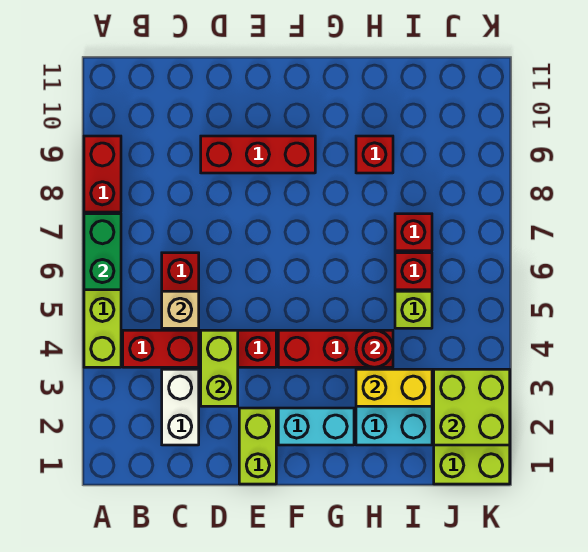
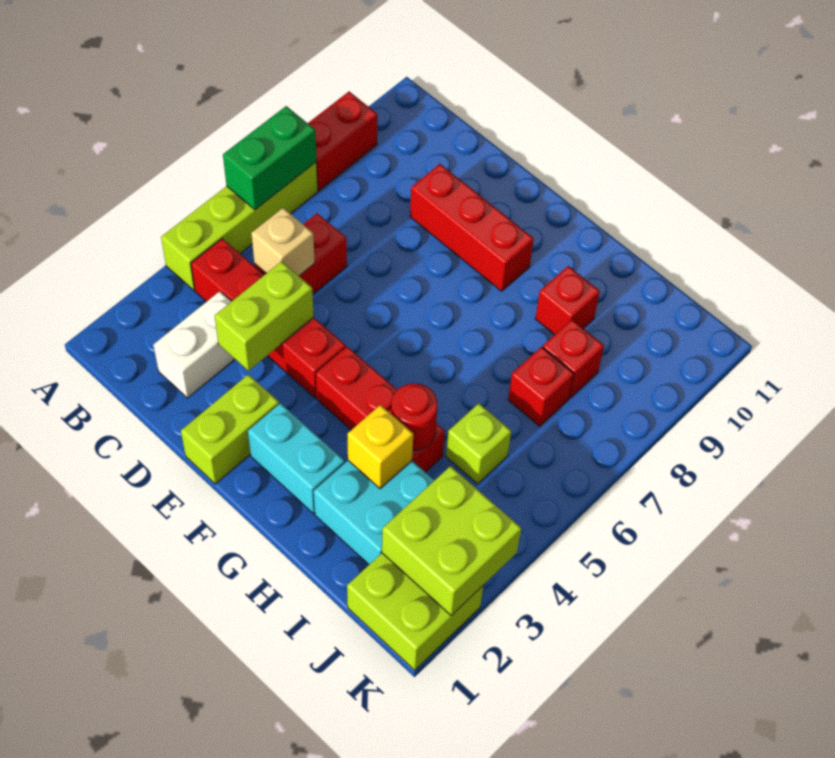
yellow brick H3:I3 level 2 -> yellow brick H3 level 2
red brick I6 level 1 -> red brick I8 level 1

